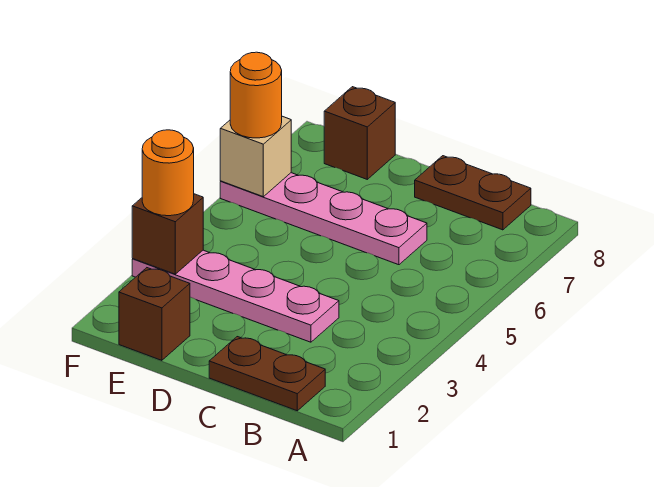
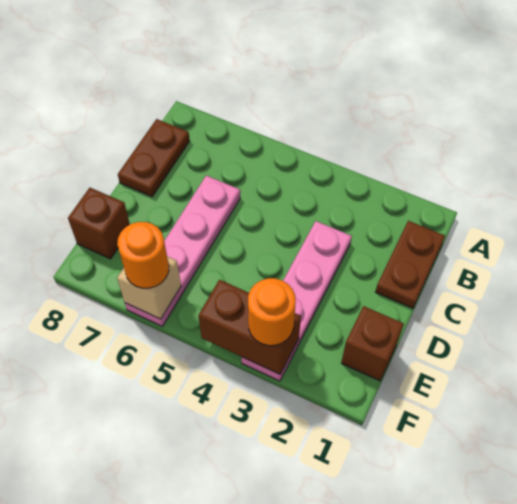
brown brick F3 level 2 -> brown brick F3:F4 level 2

